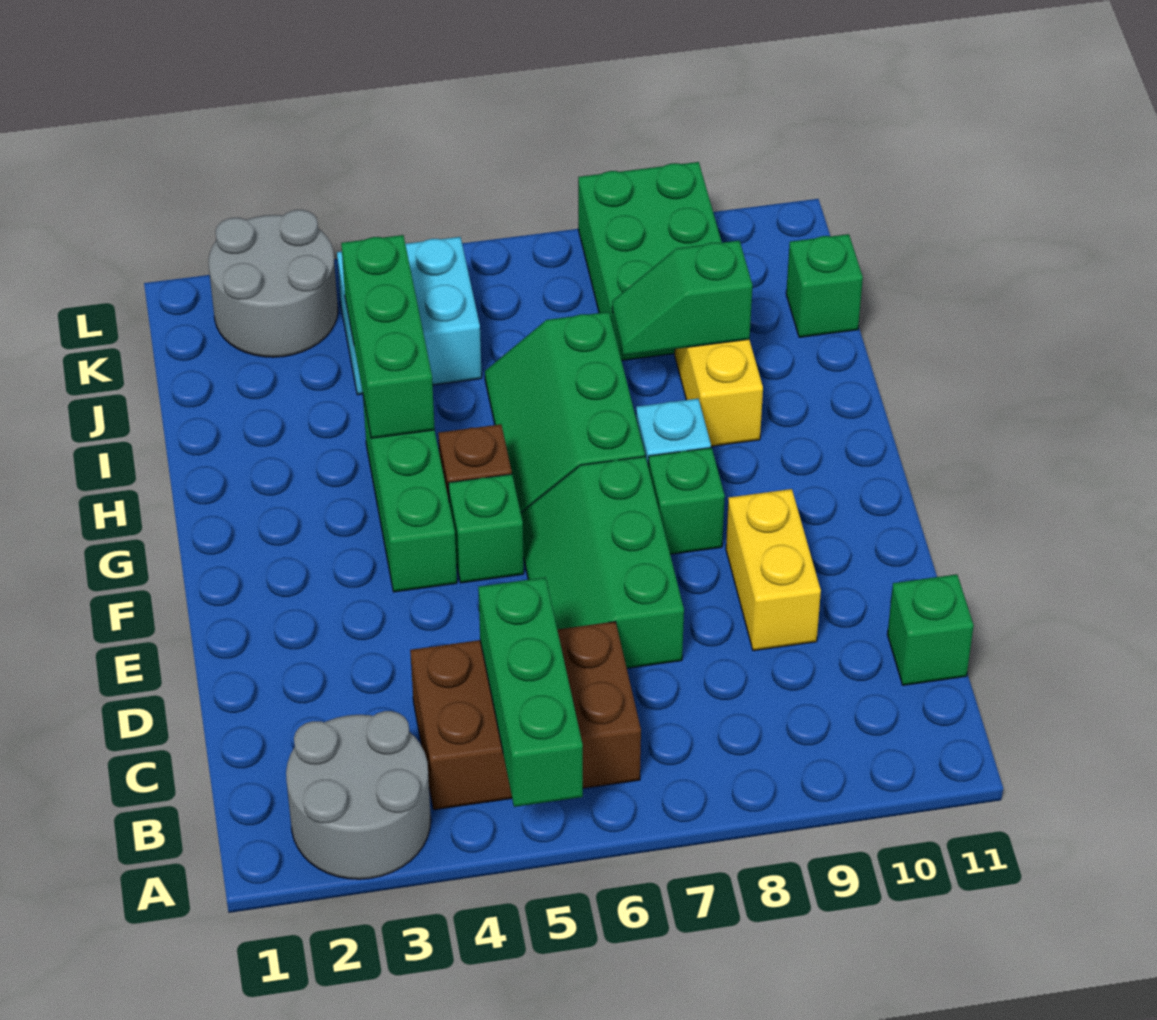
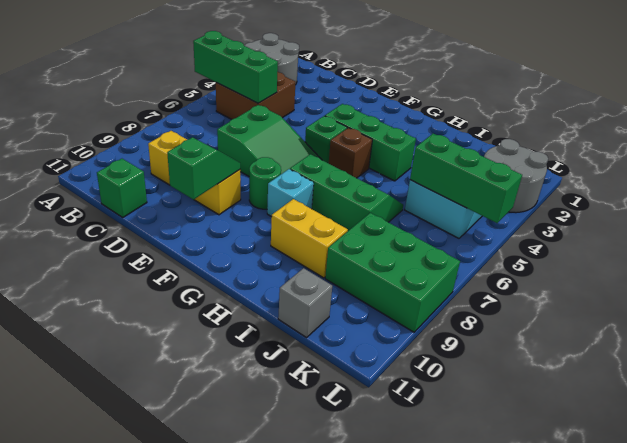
brown brick B4:C6 level 1 -> brown brick B4:C5 level 1
green slope D6:F7 level 1 top 7 -> green slope D6:F7 level 1 top D
yellow brick D9:E9 level 1 -> yellow brick C9:E9 level 1
green brick F8 level 1 -> green round brick F8 level 1
green brick H4:J4 level 2 -> green brick J5:L5 level 2
green slope I8:I9 level 2 top 9 -> green slope E9:E10 level 2 top 10
green brick J11 level 1 -> grey brick J11 level 1

